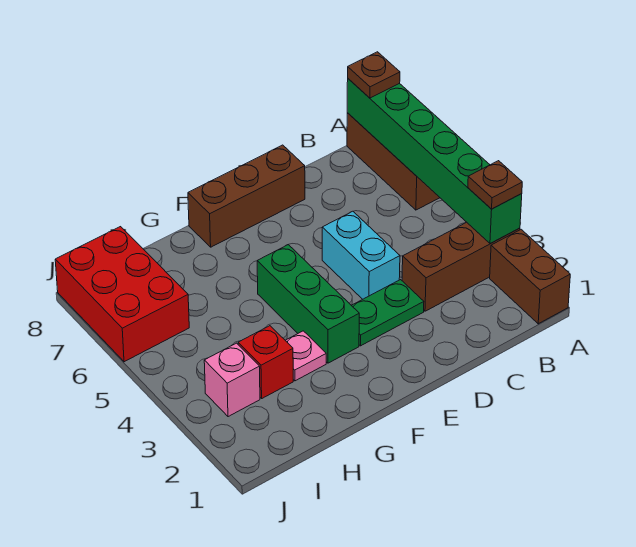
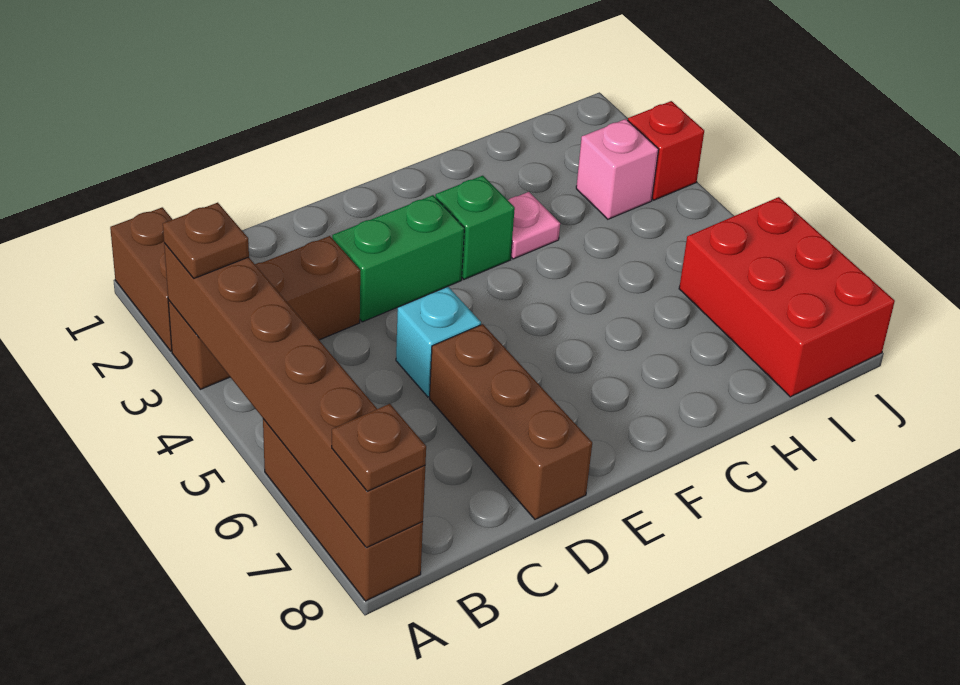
green brick A3:A8 level 2 -> brown brick A3:A8 level 2
green plate D3:E3 level 1 -> green brick D3:E3 level 1
cyan brick D4:D5 level 1 -> cyan brick D5 level 1
brown brick D8:F8 level 1 -> brown brick D6:D8 level 1
green brick F3:F5 level 1 -> green brick F3 level 1
red brick H3 level 1 -> red brick J3 level 1

